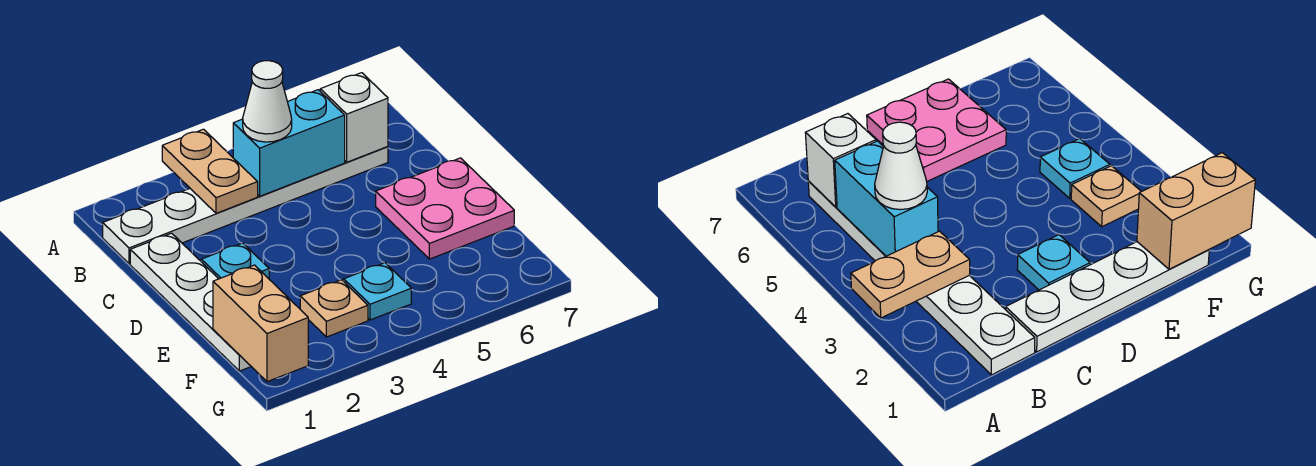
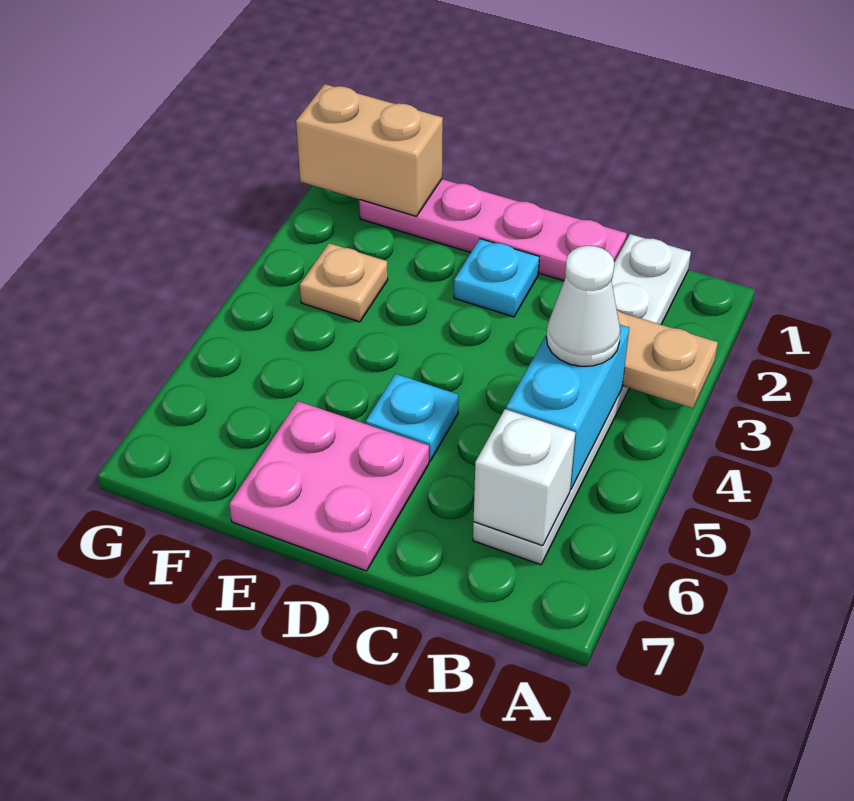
white plate C1:F1 level 1 -> pink plate C1:F1 level 1
cyan plate F4 level 1 -> cyan plate D5 level 1

